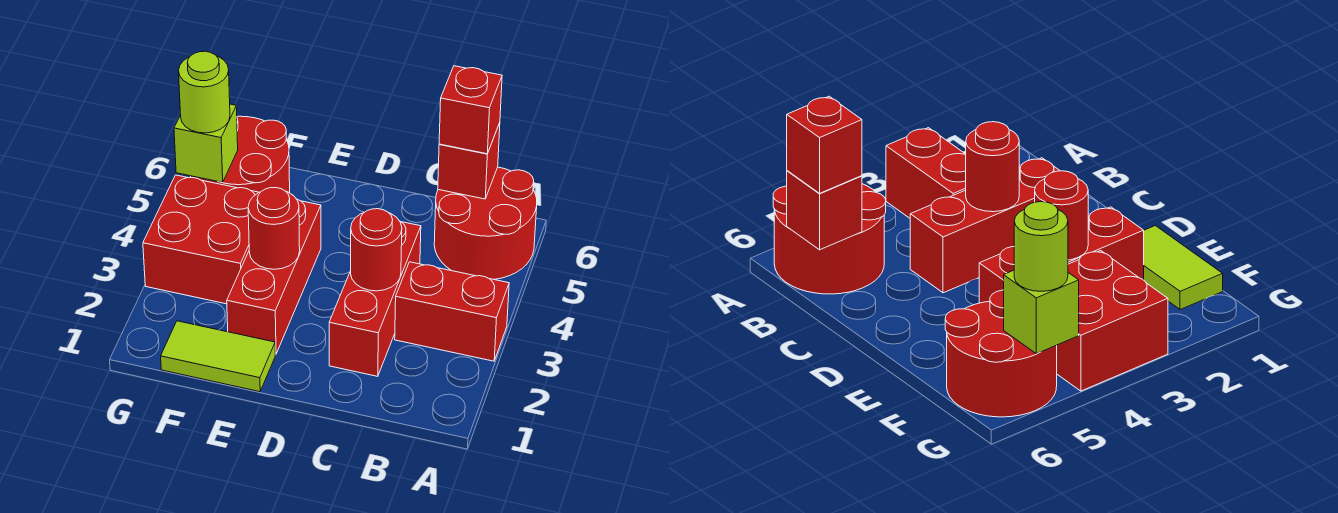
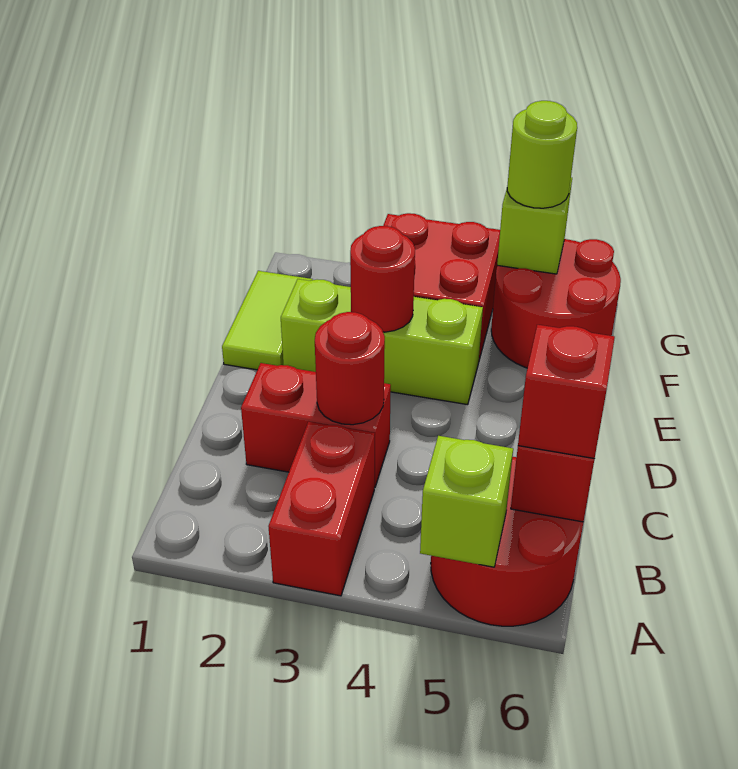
none -> lime brick A5 level 2
red brick C2:C4 level 1 -> red brick C2:C3 level 1
red brick E2:E4 level 1 -> lime brick E2:E4 level 1

